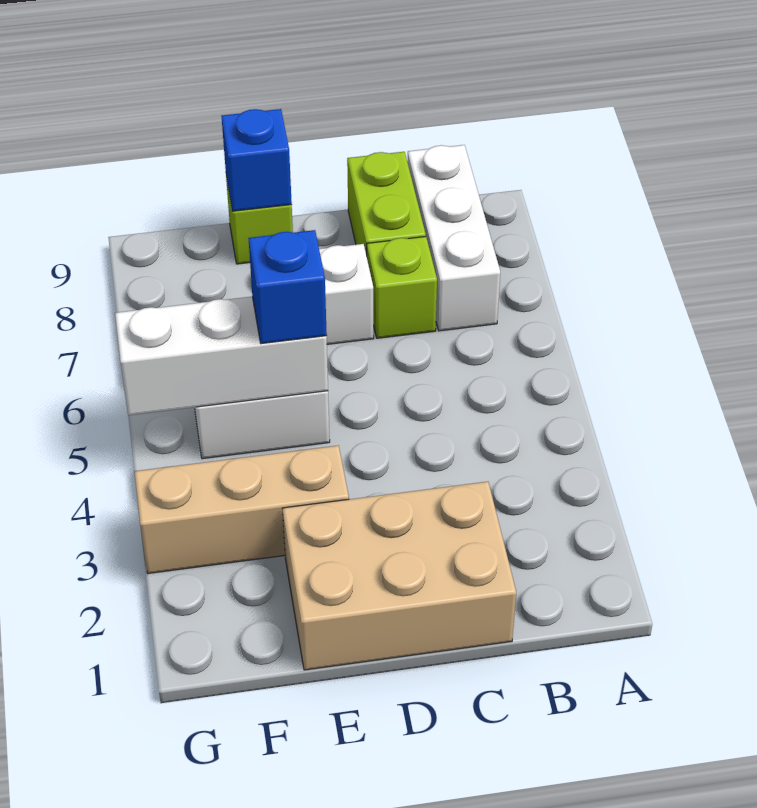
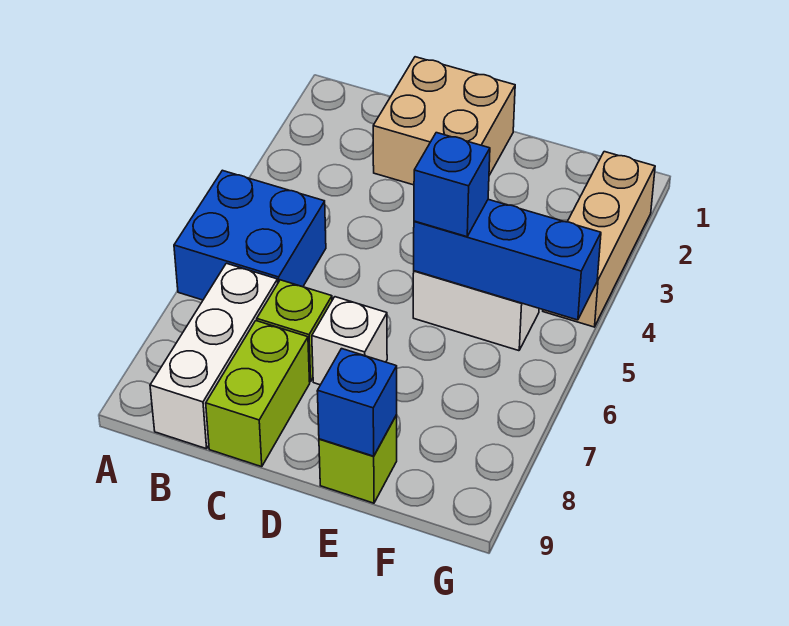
none -> blue brick A5:B6 level 1
tan brick C1:E2 level 1 -> tan brick C1:D2 level 1
tan brick E3:G3 level 1 -> tan brick G2:G4 level 1
white brick E5:G5 level 2 -> blue brick E5:G5 level 2

